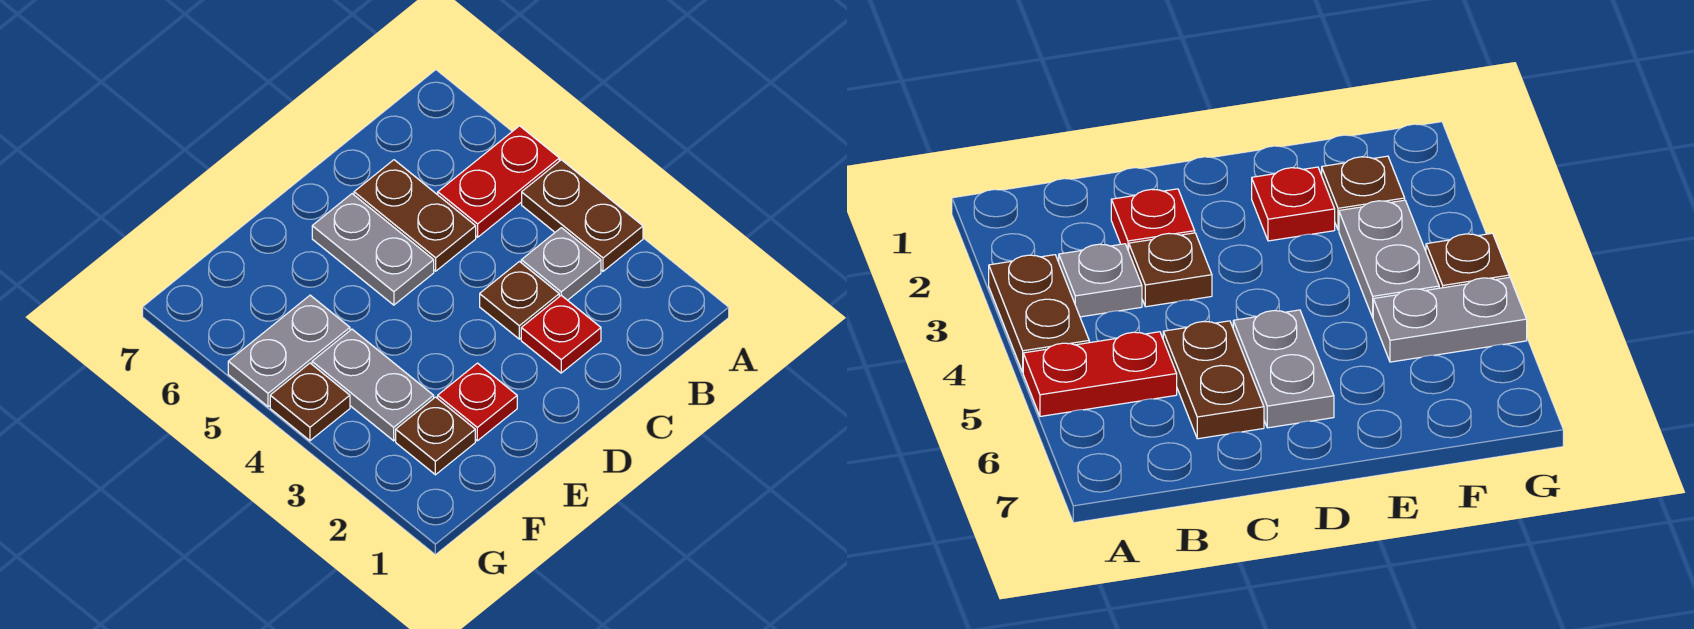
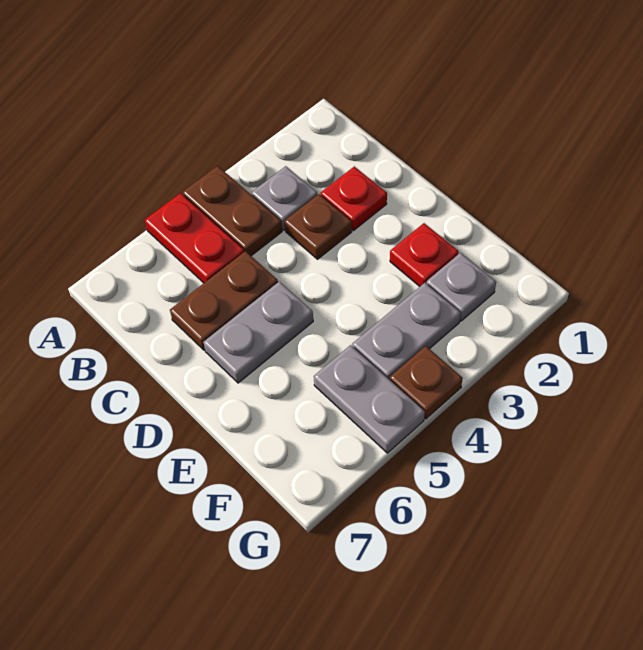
brown plate A3:A4 level 1 -> brown plate A4:B4 level 1
brown plate F2 level 1 -> grey plate F2 level 1

